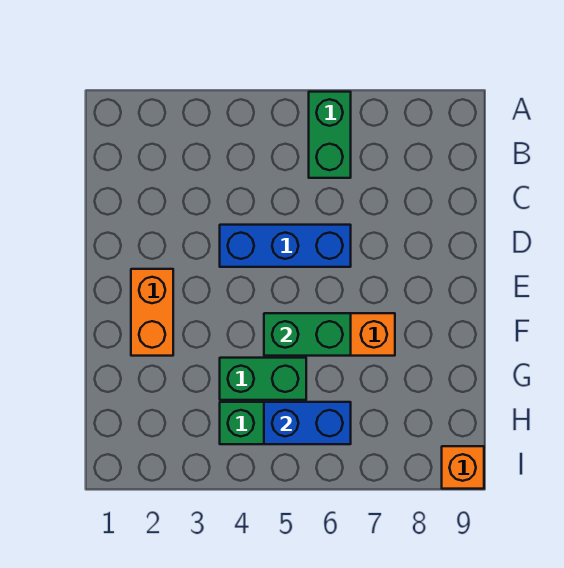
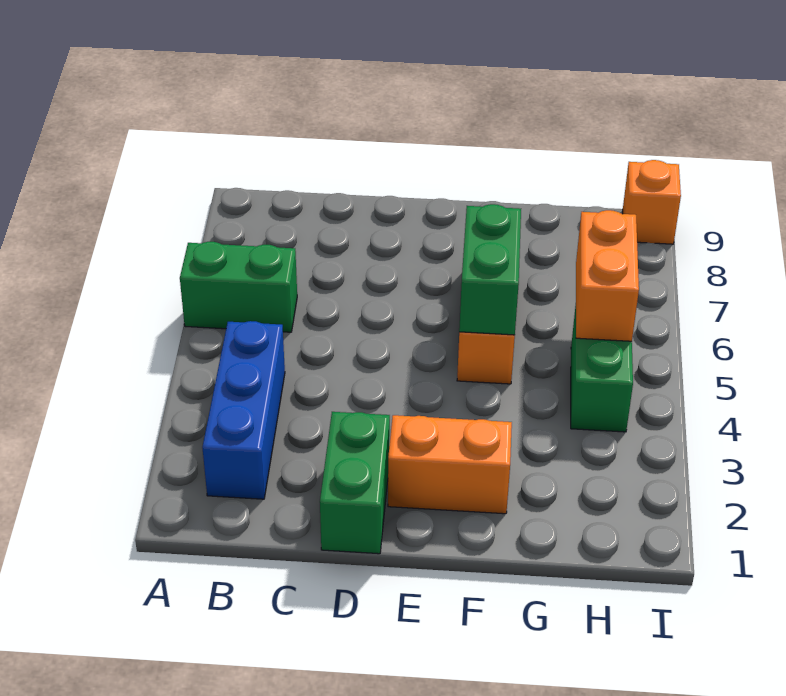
blue brick D4:D6 level 1 -> blue brick B2:B4 level 1
green brick G4:G5 level 1 -> green brick D1:D2 level 1
blue brick H5:H6 level 2 -> orange brick H5:H6 level 2

